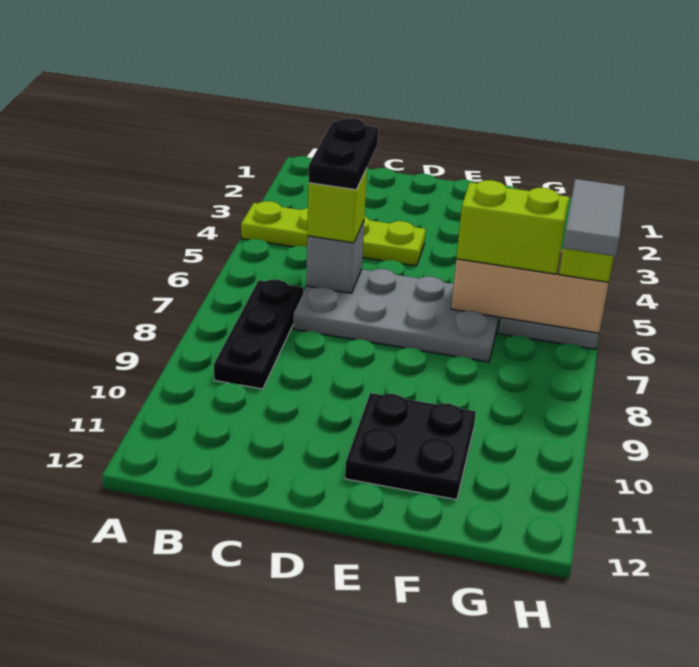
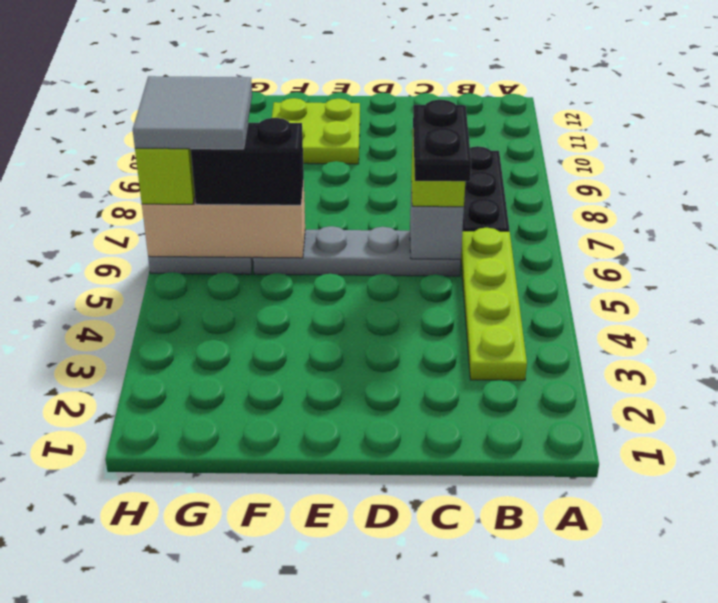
lime plate A4:D4 level 1 -> lime plate B3:B6 level 1
grey plate C6:F7 level 1 -> grey plate C6:F6 level 1
black plate E10:F11 level 1 -> lime plate E10:F11 level 1
lime brick F6:G6 level 3 -> black brick F6:G6 level 3
grey tile H6:H7 level 4 -> grey tile G6:H7 level 4

